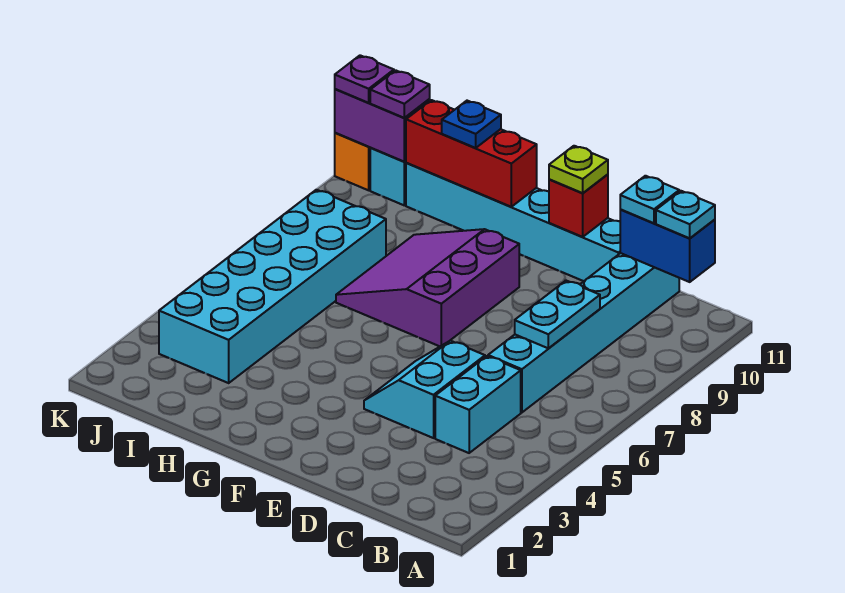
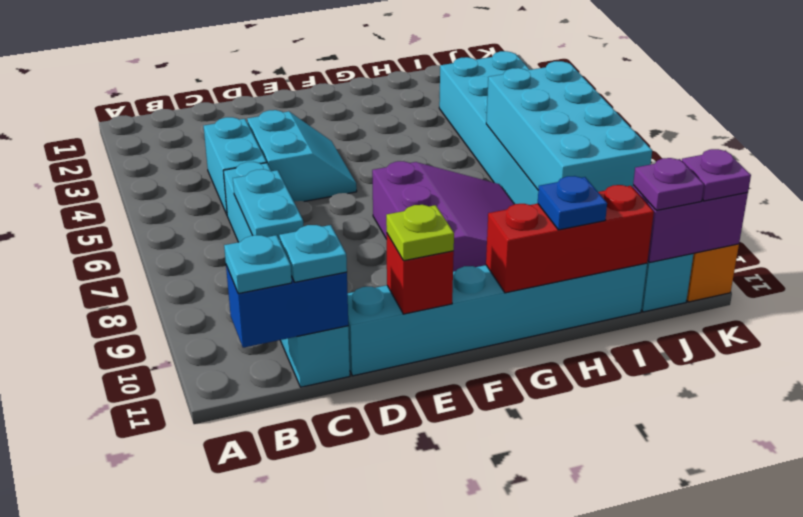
none -> cyan brick I6:J9 level 2

